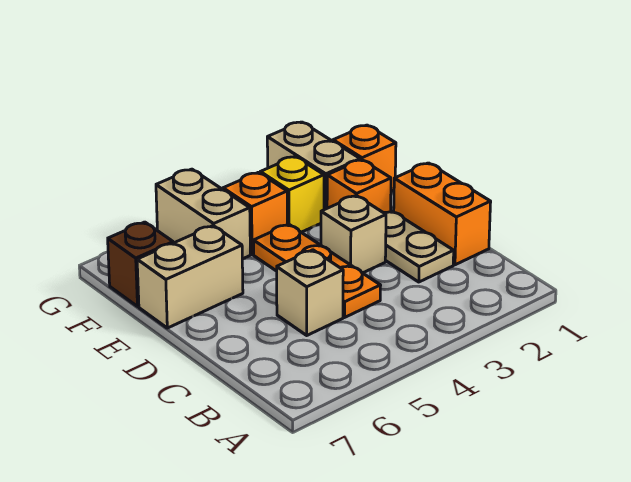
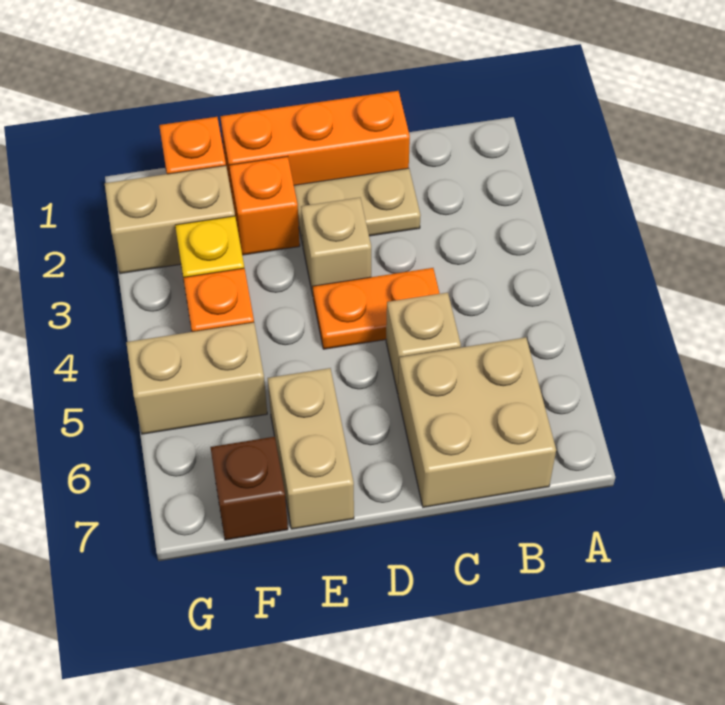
none -> tan brick B6:C7 level 1
orange brick C1:D1 level 1 -> orange brick C1:E1 level 1
orange plate C4:E4 level 1 -> orange plate C4:D4 level 1

